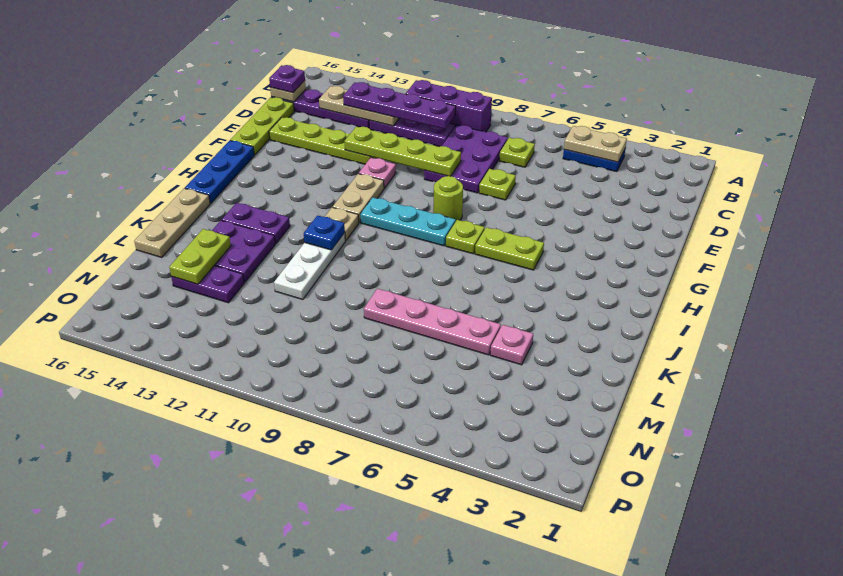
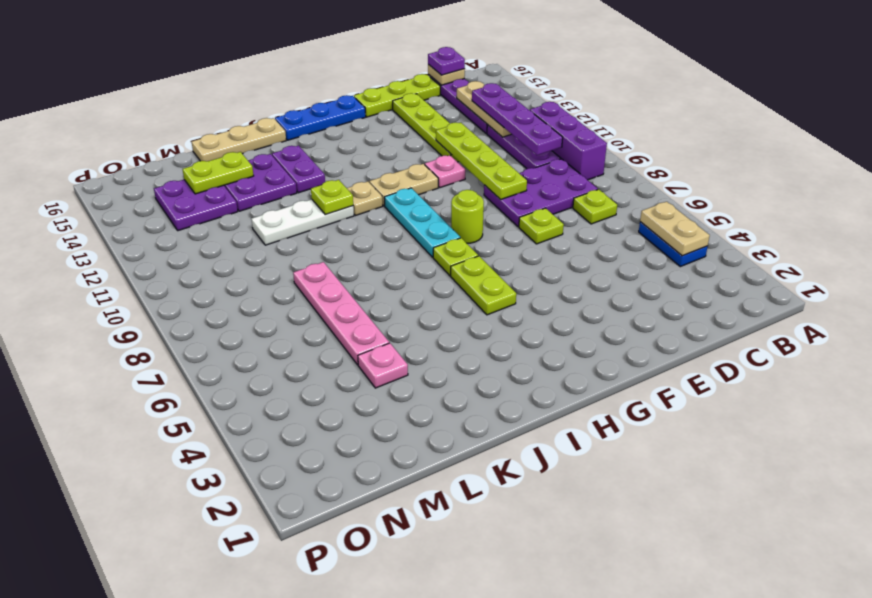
blue plate J11 level 2 -> lime plate J11 level 2
purple plate M13:M14 level 1 -> purple plate M13:N14 level 1

